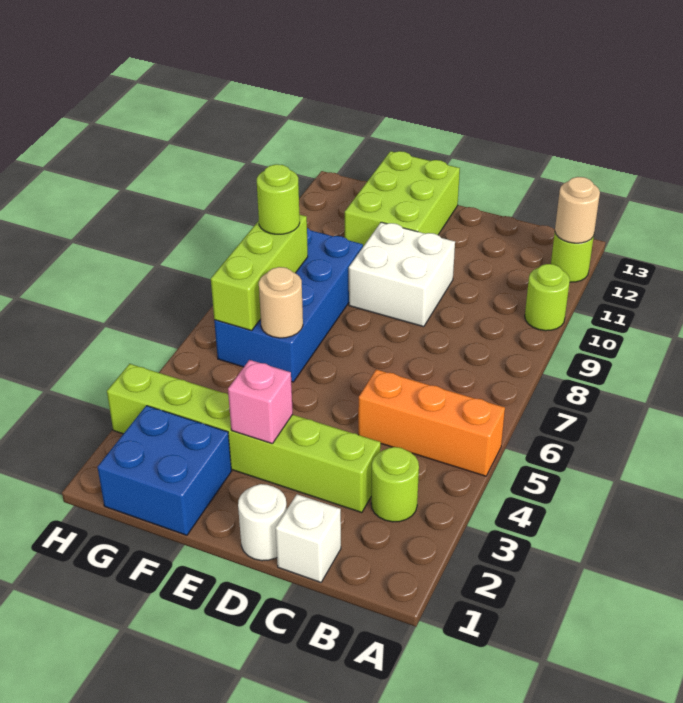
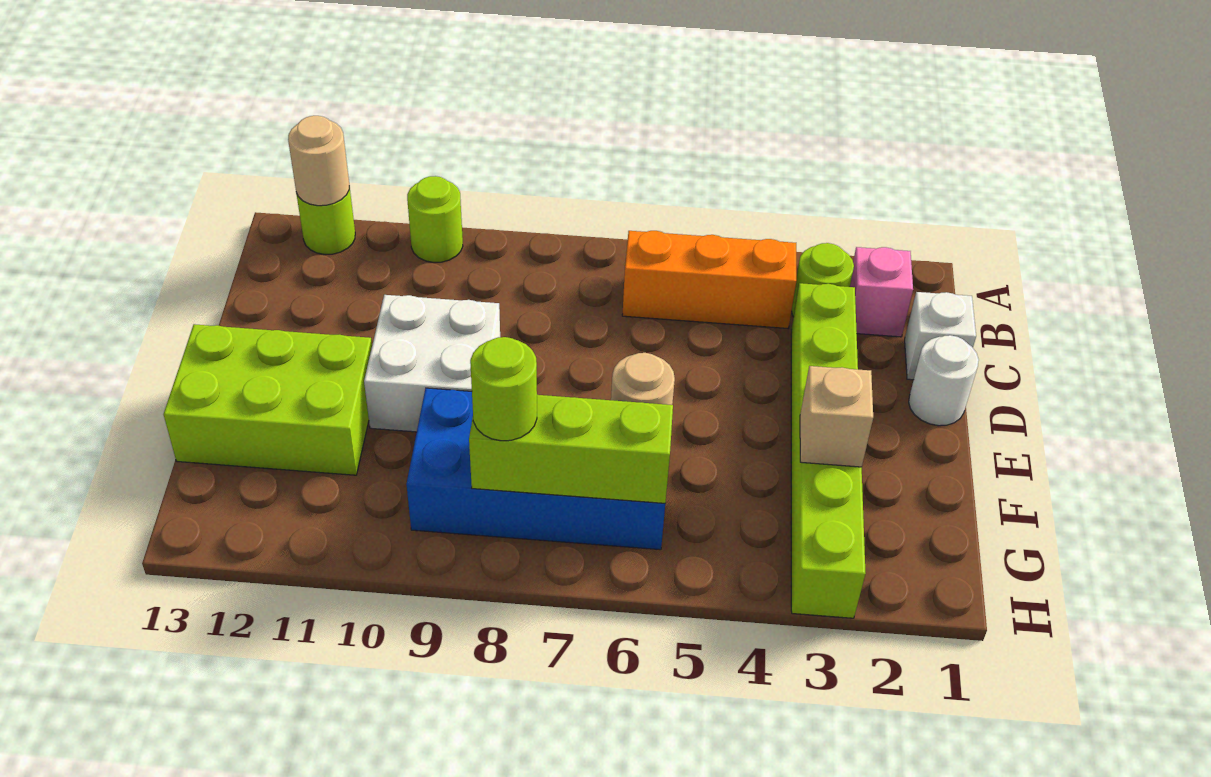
orange brick A5:C5 level 1 -> orange brick B4:B6 level 1
pink brick E3 level 2 -> pink brick B2 level 1
blue brick F1:G2 level 1 -> none
none -> tan brick F3 level 2

